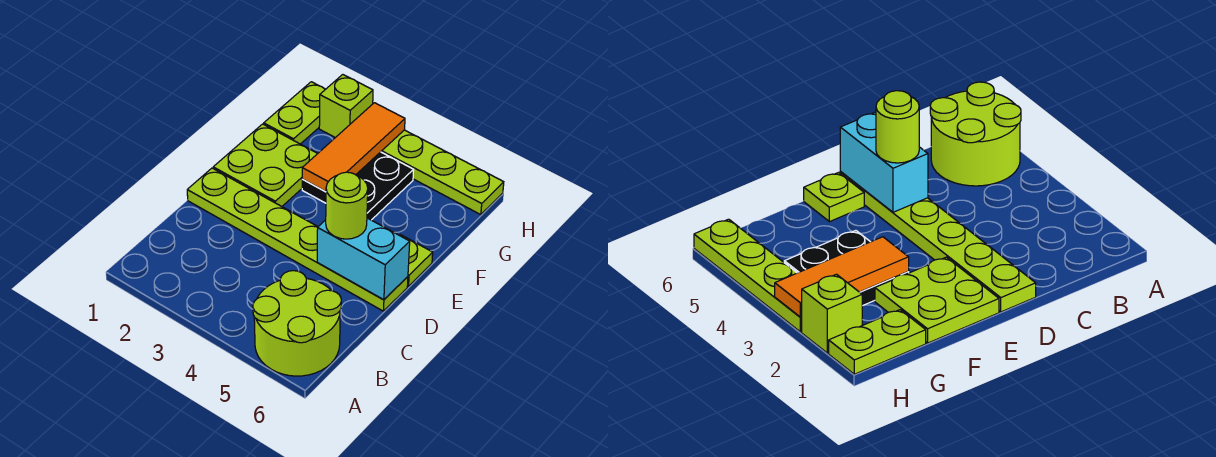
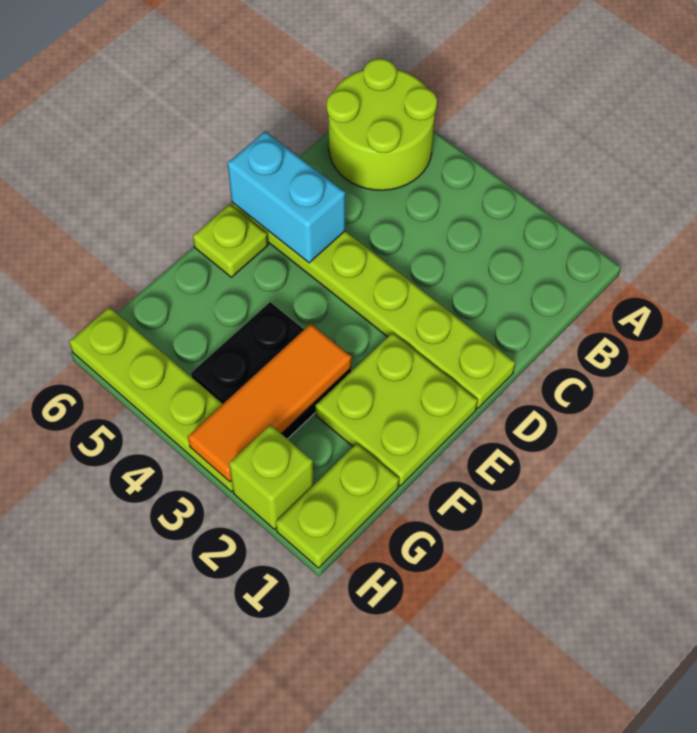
lime round brick D5 level 3 -> none

